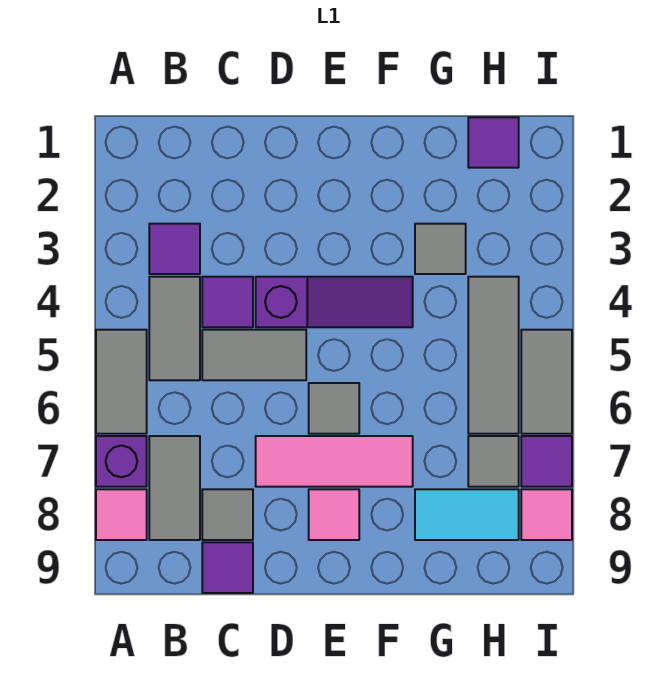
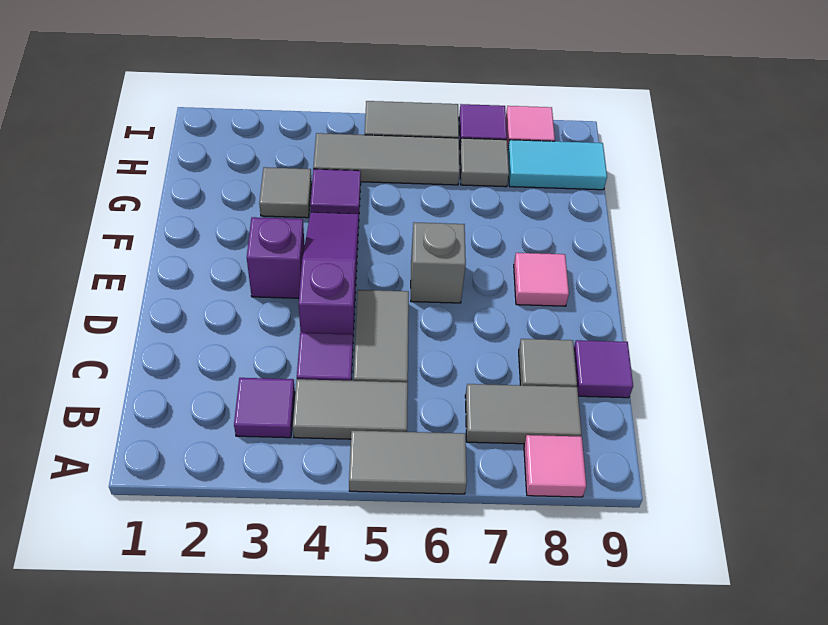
purple brick A7 level 1 -> purple brick E3 level 1
pink tile D7:F7 level 1 -> none
grey tile E6 level 1 -> grey brick E6 level 1
cyan tile G8:H8 level 1 -> cyan tile H8:H9 level 1
purple tile H1 level 1 -> purple tile G4 level 1

